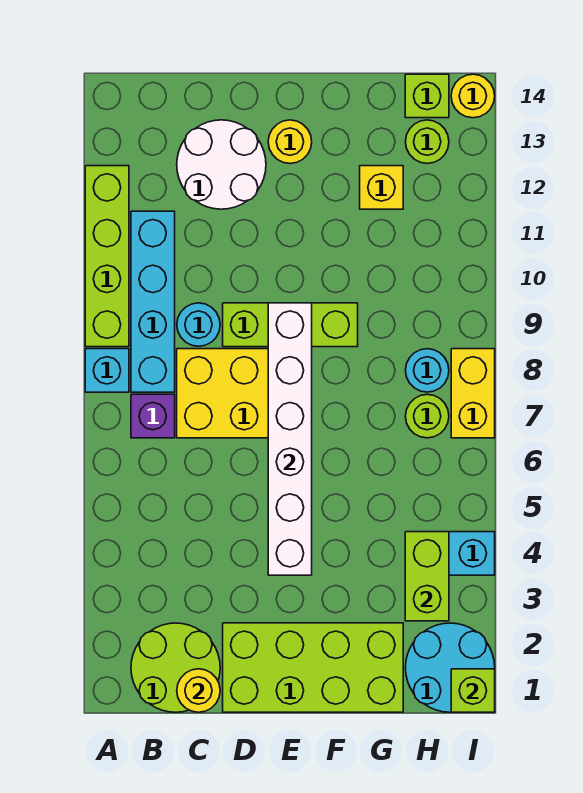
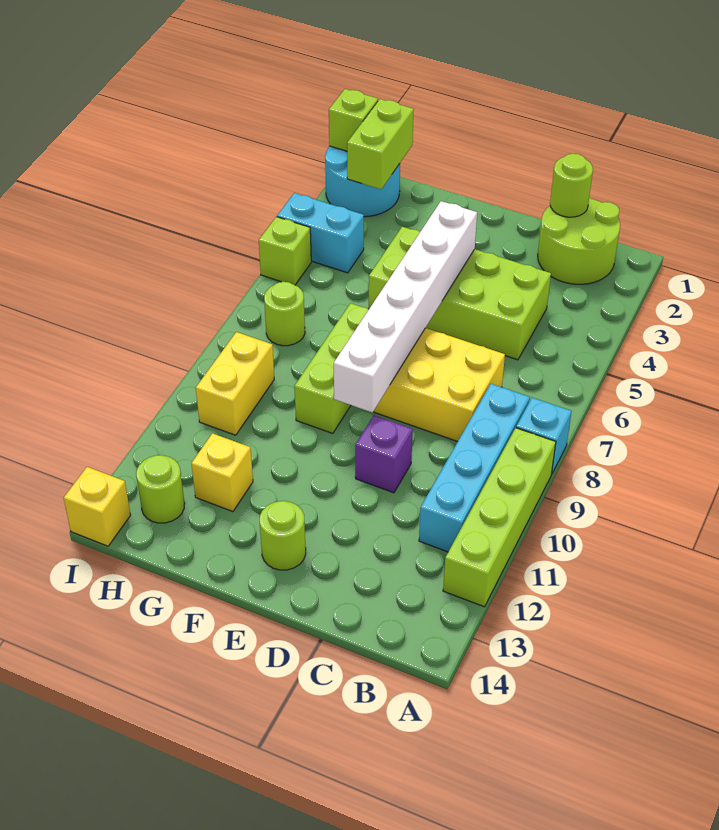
purple brick B7 level 1 -> purple brick D10 level 1
yellow round brick C1 level 2 -> lime round brick C1 level 2
cyan round brick C9 level 1 -> none
white round brick C12:D13 level 1 -> none
lime brick D1:G2 level 1 -> lime brick C4:F5 level 1
lime brick D9:F9 level 1 -> lime brick F7:F9 level 1
yellow round brick E13 level 1 -> lime round brick E13 level 1
lime brick H3:H4 level 2 -> lime brick H1:H2 level 2
cyan round brick H8 level 1 -> none
lime brick H14 level 1 -> lime brick I5 level 1
yellow brick I7:I8 level 1 -> yellow brick H9:H10 level 1
yellow round brick I14 level 1 -> yellow brick I14 level 1

